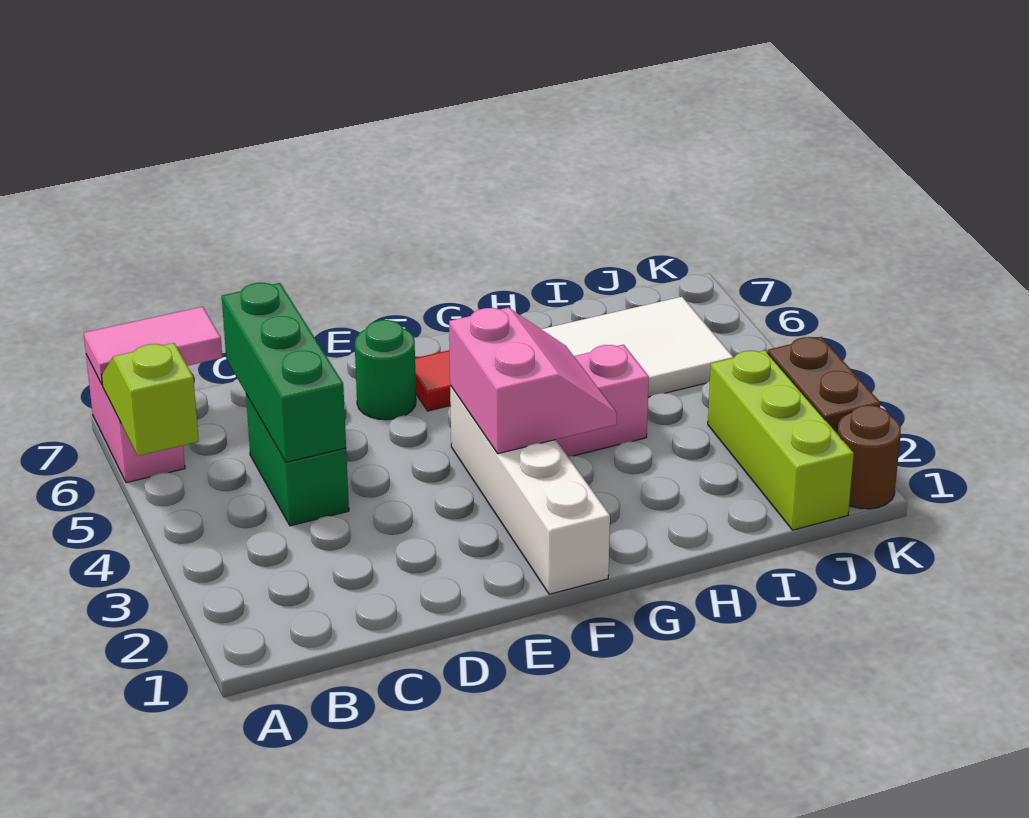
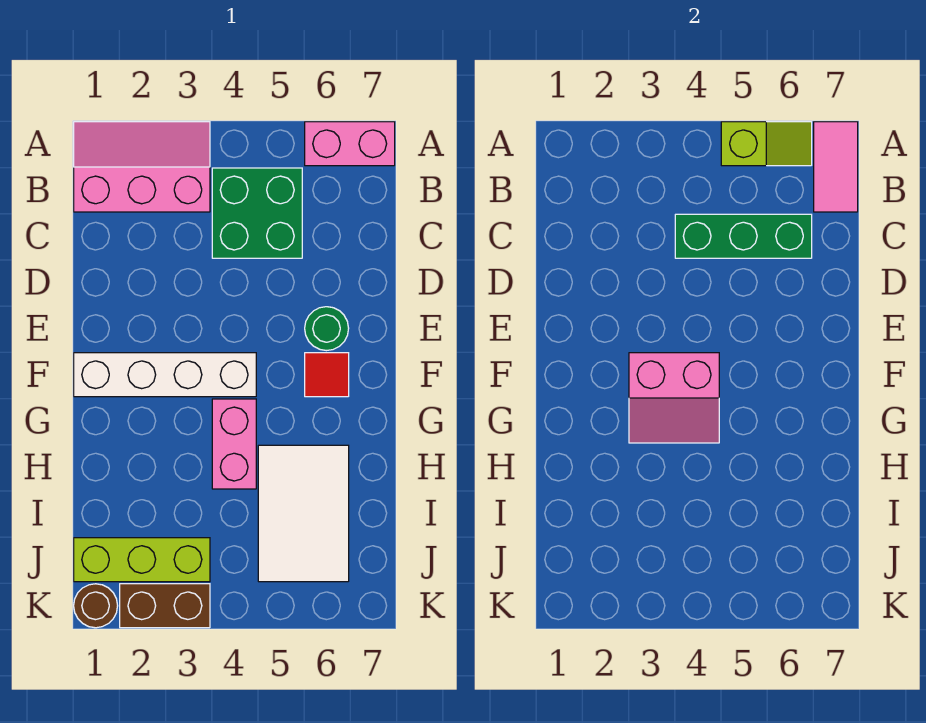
none -> pink slope A1:B3 level 1 top B
green brick C4:C5 level 1 -> green brick B4:C5 level 1

